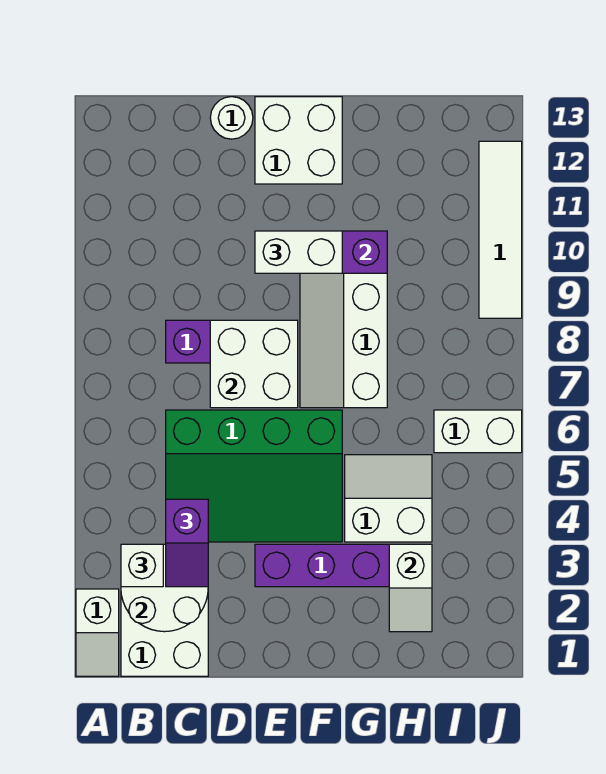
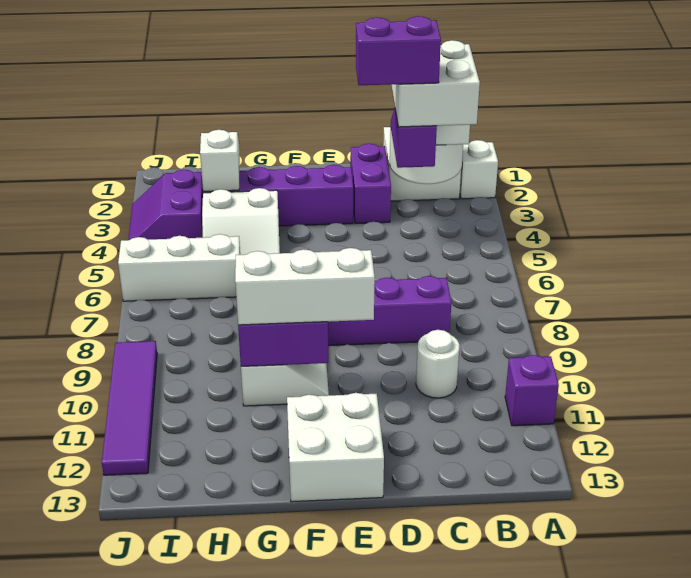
none -> purple brick A11 level 1
green slope C4:F6 level 1 top 6 -> none
none -> purple brick C4:D4 level 5
none -> purple brick D2:D3 level 1
white brick D7:E8 level 2 -> white brick B3:C4 level 4
white round brick D13 level 1 -> white round brick C10 level 1
white brick E10:F10 level 3 -> white brick E10:G10 level 3
none -> purple slope I3:J4 level 1 top I
white brick I6:J6 level 1 -> white brick H6:J6 level 1
white tile J9:J12 level 1 -> purple tile J9:J12 level 1

